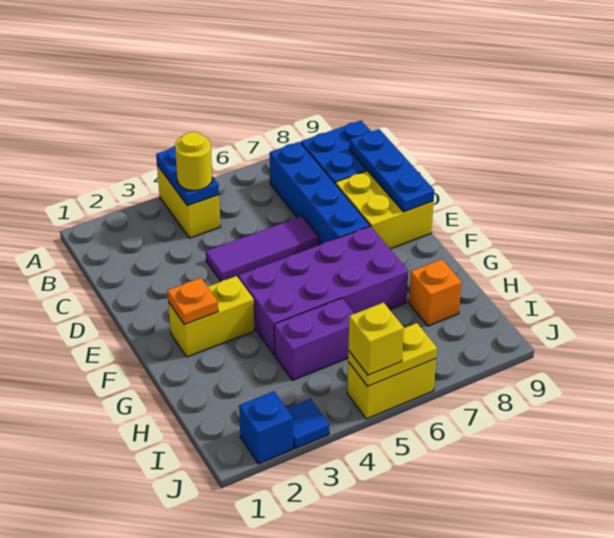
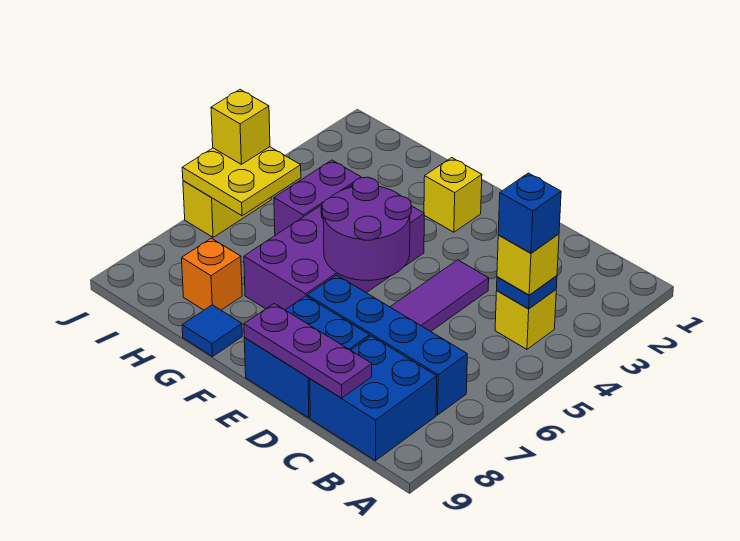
yellow brick A4:B4 level 1 -> yellow brick B4 level 1
blue plate A4:B4 level 2 -> blue plate B4 level 2
yellow round brick B4 level 3 -> yellow brick B4 level 3
blue plate C9:E9 level 2 -> purple plate C9:E9 level 2
yellow brick D8:E9 level 1 -> blue brick D8:E9 level 1
none -> purple round brick E5:F6 level 2
yellow brick F2:F3 level 1 -> yellow brick F2 level 1
orange plate F2 level 2 -> none
blue brick J2 level 1 -> blue brick B4 level 4
blue tile J3 level 1 -> blue tile G9 level 1
yellow plate J5:J6 level 2 -> yellow plate I5:J6 level 2

